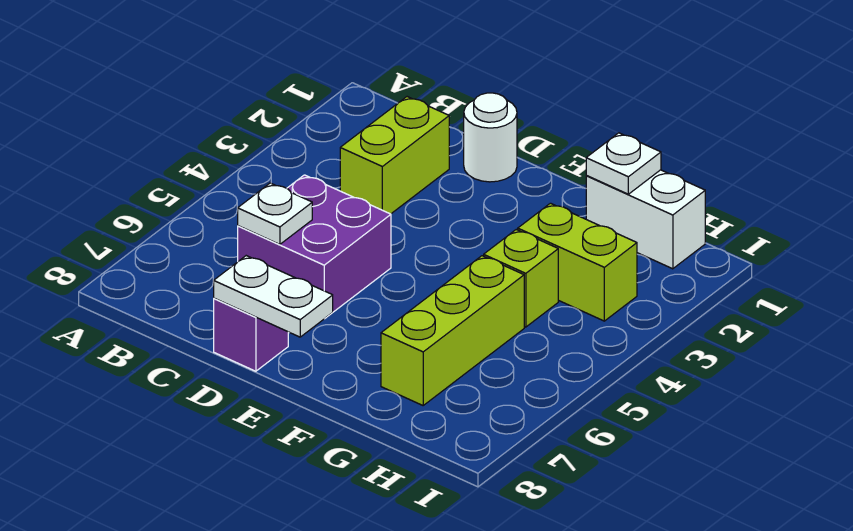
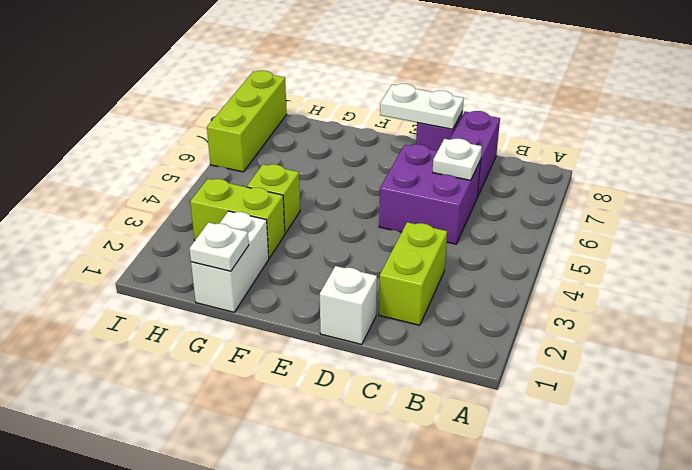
none -> purple brick C7:C8 level 1
white round brick D1 level 1 -> white brick D1 level 1
white brick G1:H1 level 1 -> white brick G1:G2 level 1
lime brick G5:G7 level 1 -> lime brick I6:I8 level 1

